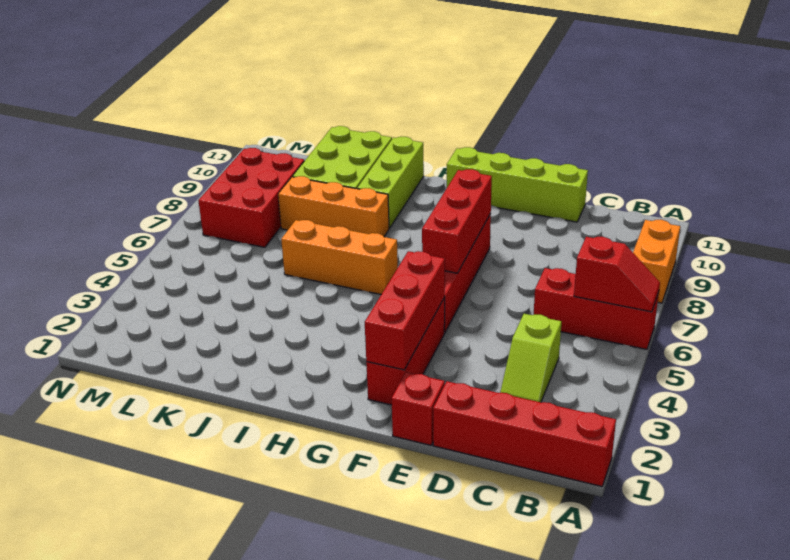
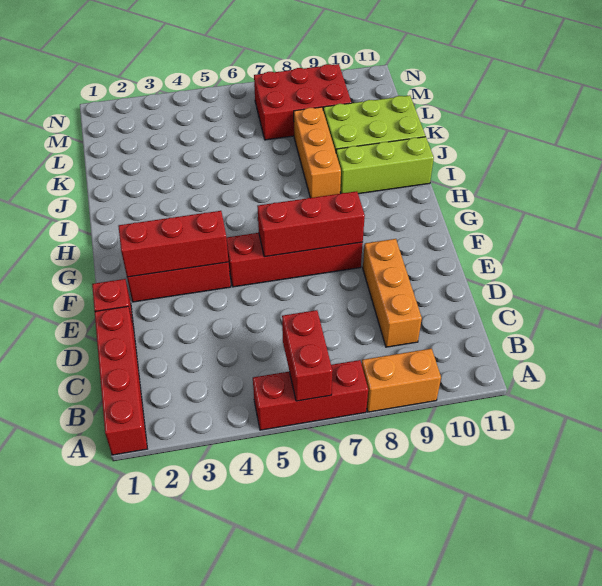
red brick A6:C6 level 1 -> red brick A5:A7 level 1
red slope A6:B6 level 2 top B -> red brick A6:B6 level 2
lime slope C3:C4 level 1 top 4 -> none
lime brick D11:G11 level 1 -> none
orange brick H6:J6 level 1 -> orange brick C9:E9 level 1

